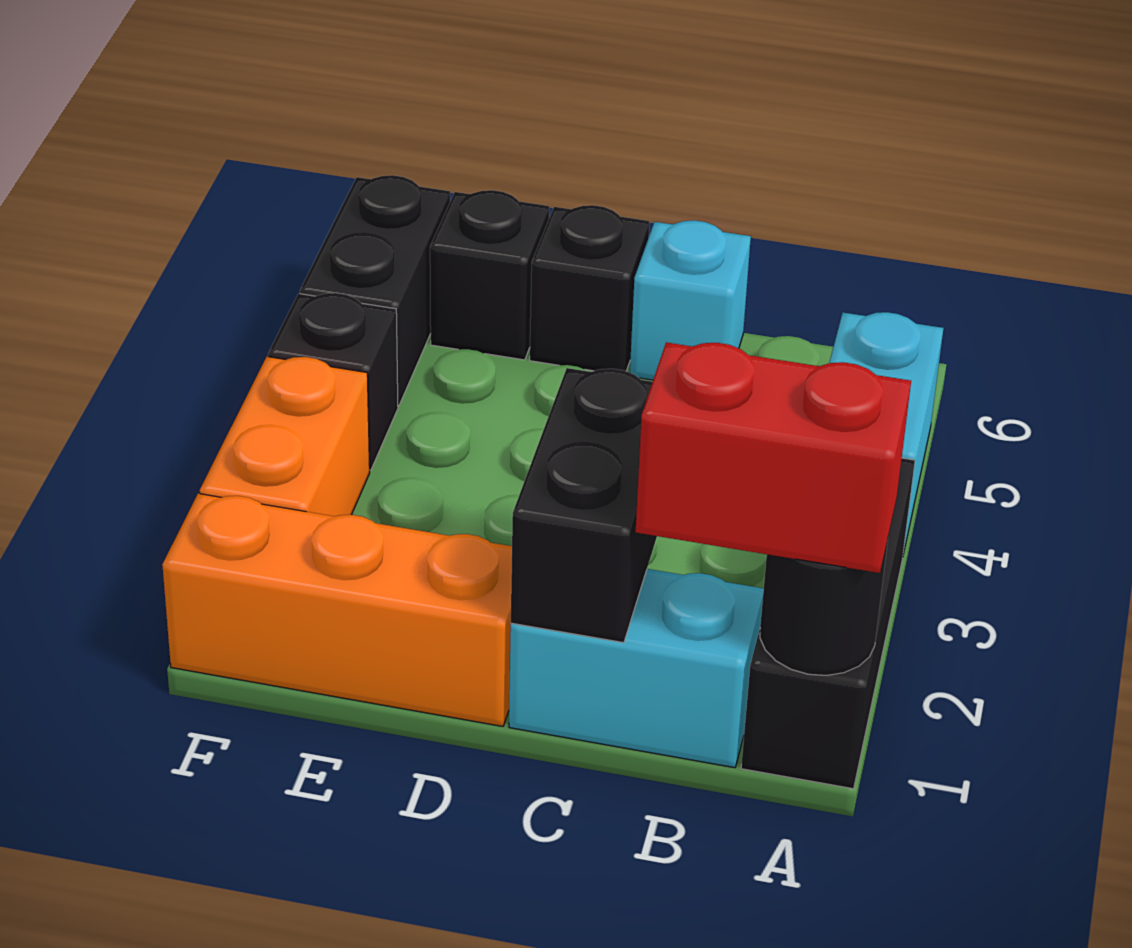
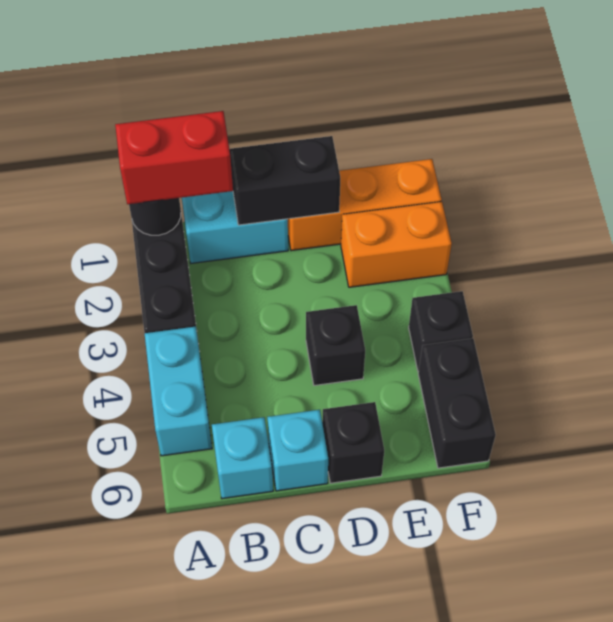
none -> cyan brick B6 level 1
black brick C1:C2 level 2 -> black brick C1:D1 level 2
black brick E6 level 1 -> black brick D4 level 1
orange brick F2:F3 level 1 -> orange brick E2:F2 level 1

